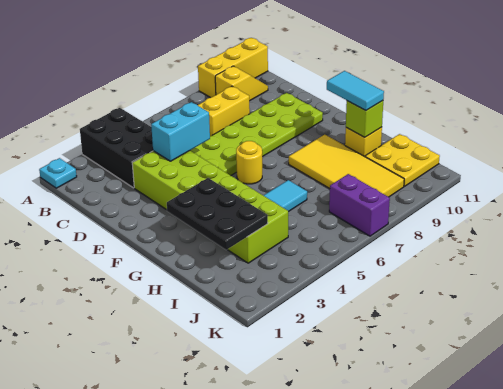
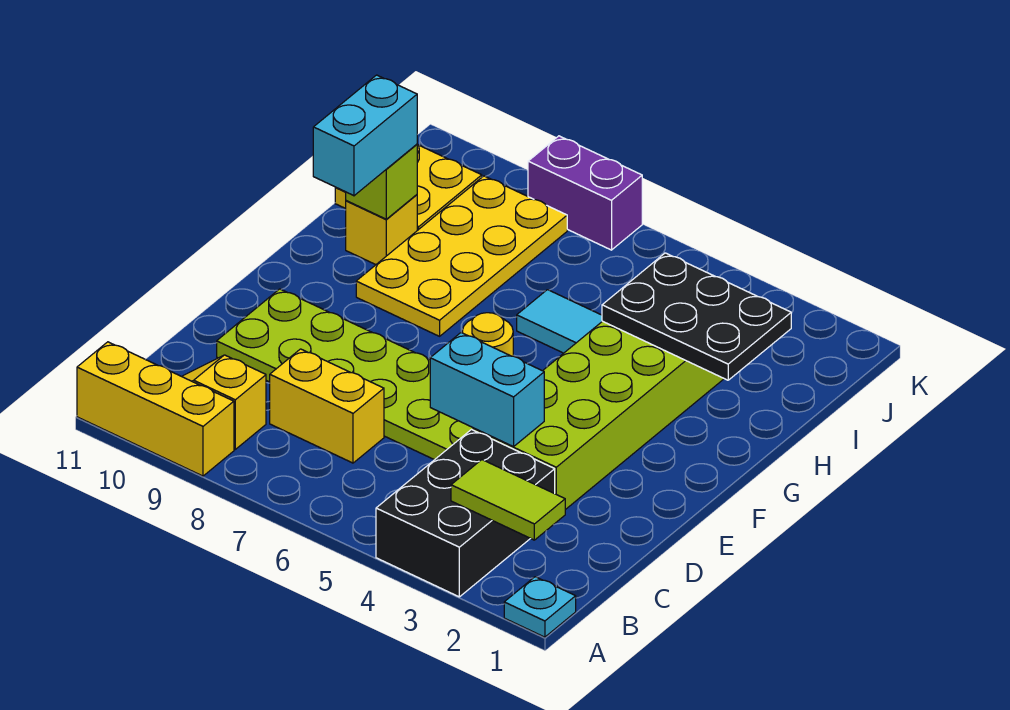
none -> lime tile B2:B3 level 2
black plate G2:I3 level 2 -> black plate H2:I4 level 2
yellow tile G8:J9 level 1 -> yellow plate G8:J9 level 1
cyan tile G10:H10 level 3 -> cyan brick G10:H10 level 3
purple brick J7:K7 level 1 -> purple brick K7:K8 level 1

